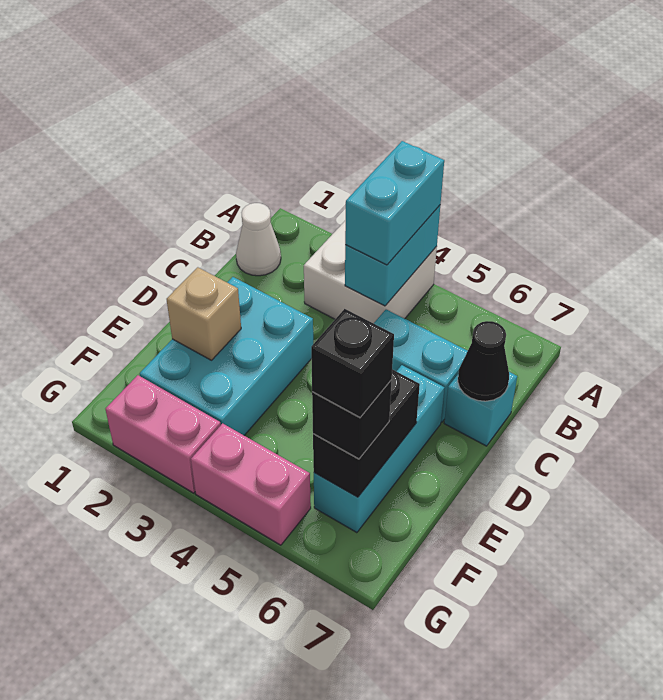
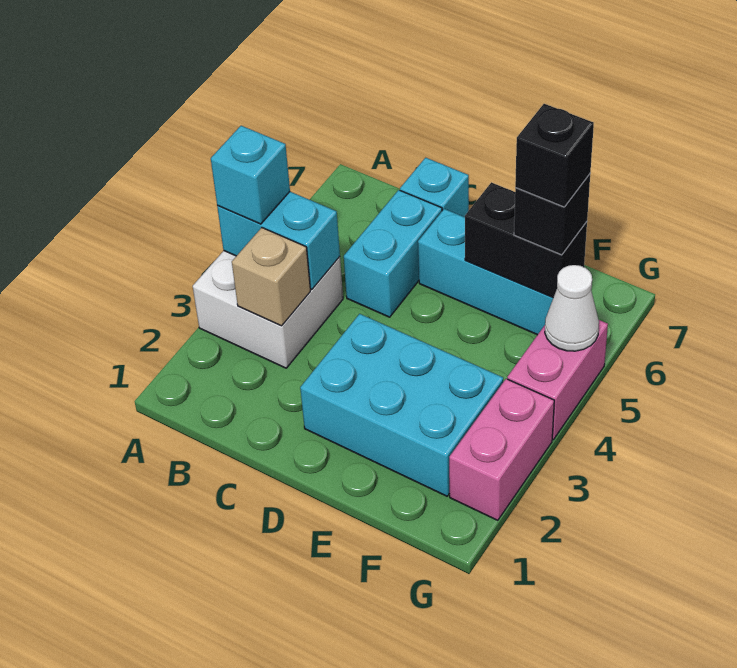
cyan brick A4:B4 level 3 -> cyan brick A4 level 3
white cone B1 level 1 -> white cone G5 level 2
black cone C7 level 2 -> none
tan brick E2 level 2 -> tan brick B3 level 2

